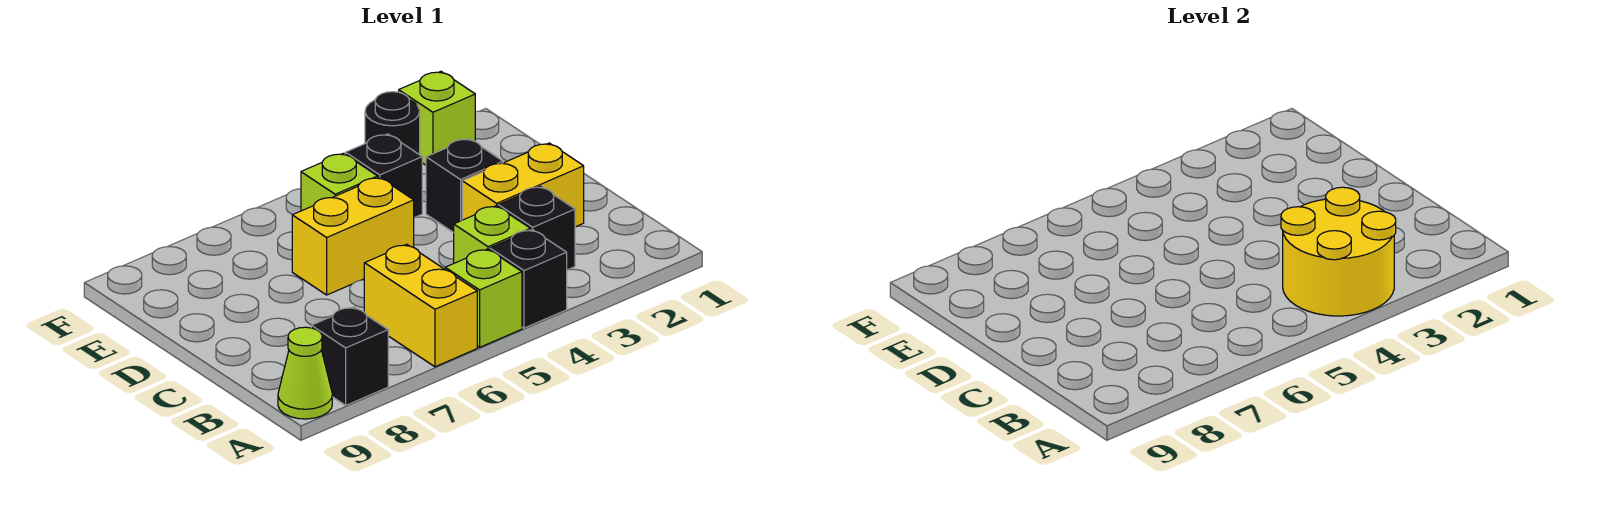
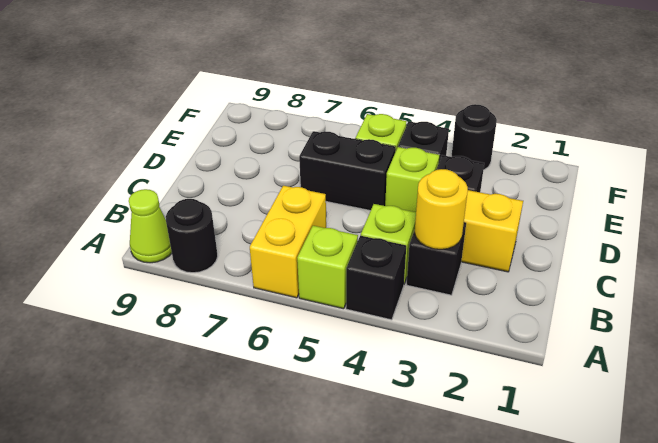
yellow round brick A3:B4 level 2 -> yellow round brick B3 level 2
black brick A8 level 1 -> black round brick A8 level 1
yellow brick D5:D6 level 1 -> black brick D5:D6 level 1
lime brick F2 level 1 -> lime brick D4 level 1

